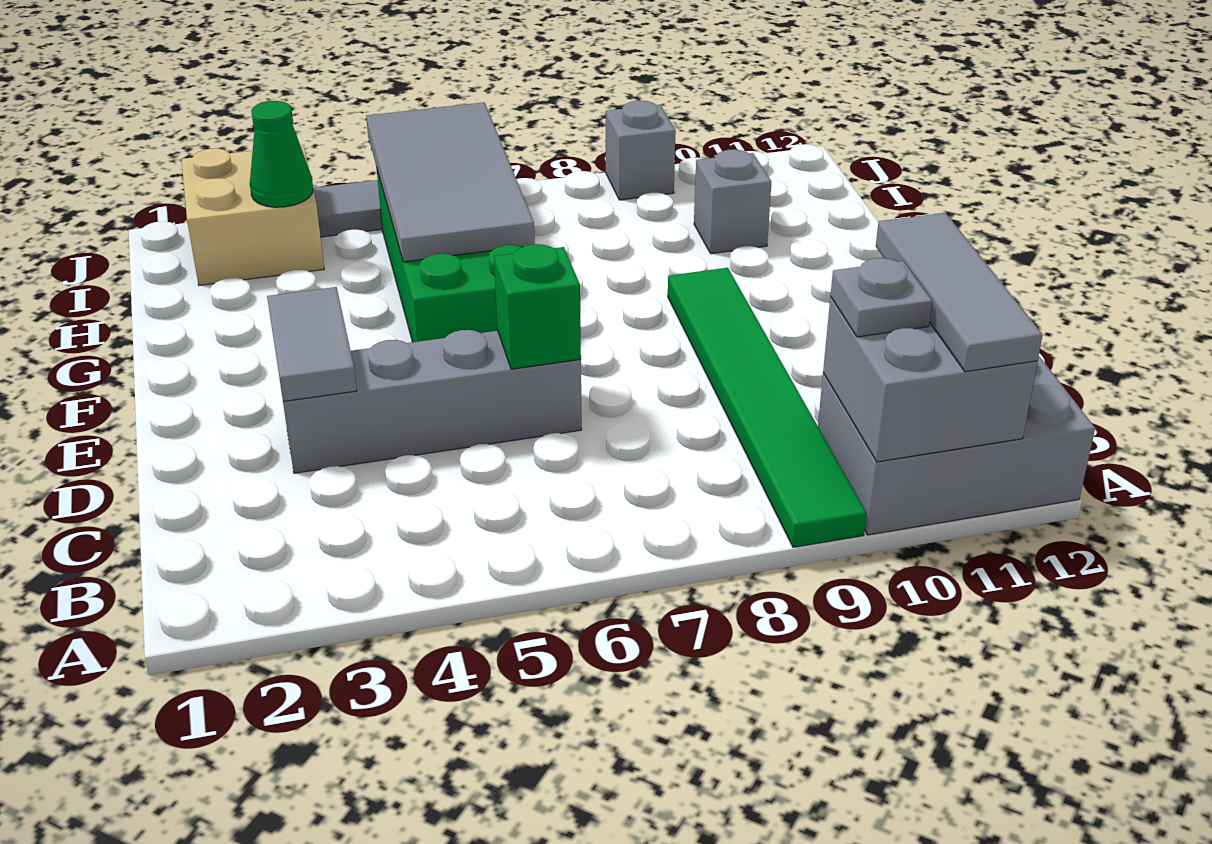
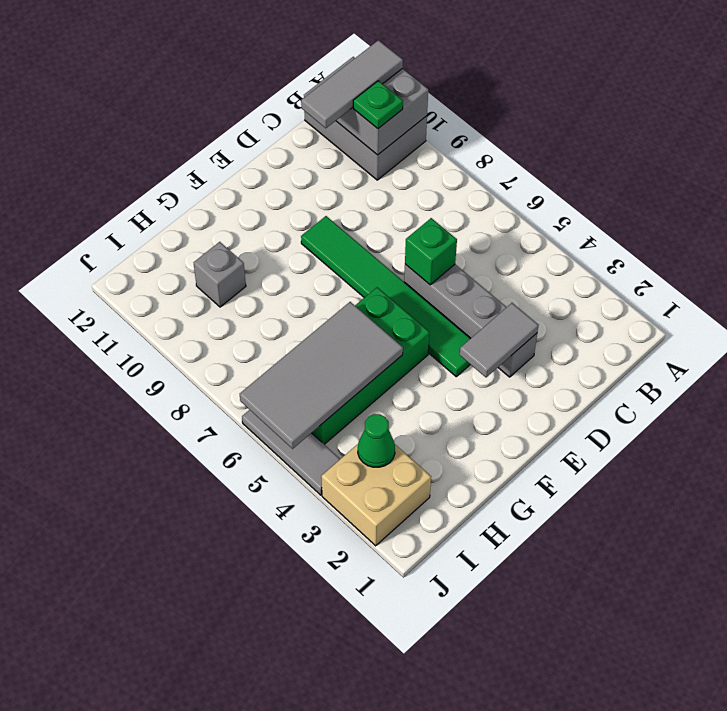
green tile A9:F9 level 1 -> green tile E4:E9 level 1
grey plate B10 level 3 -> green plate B10 level 3
grey brick J9 level 1 -> none

